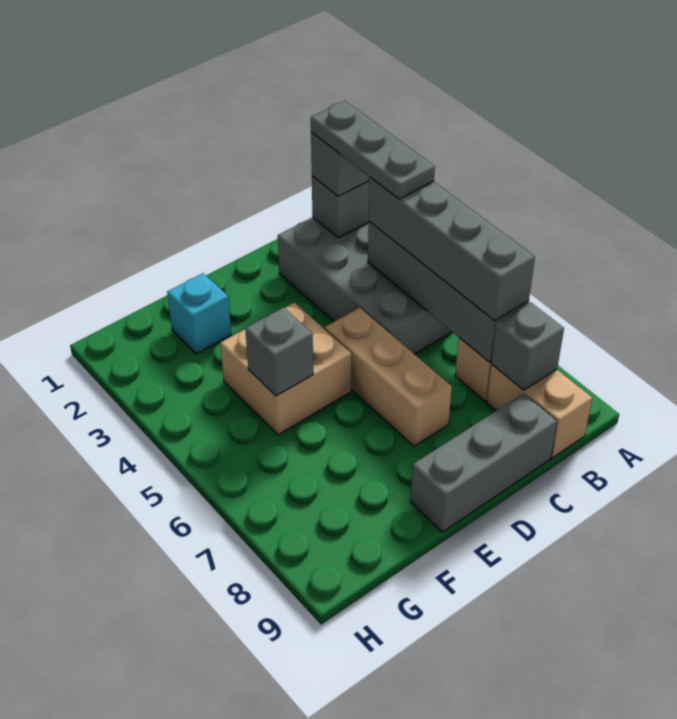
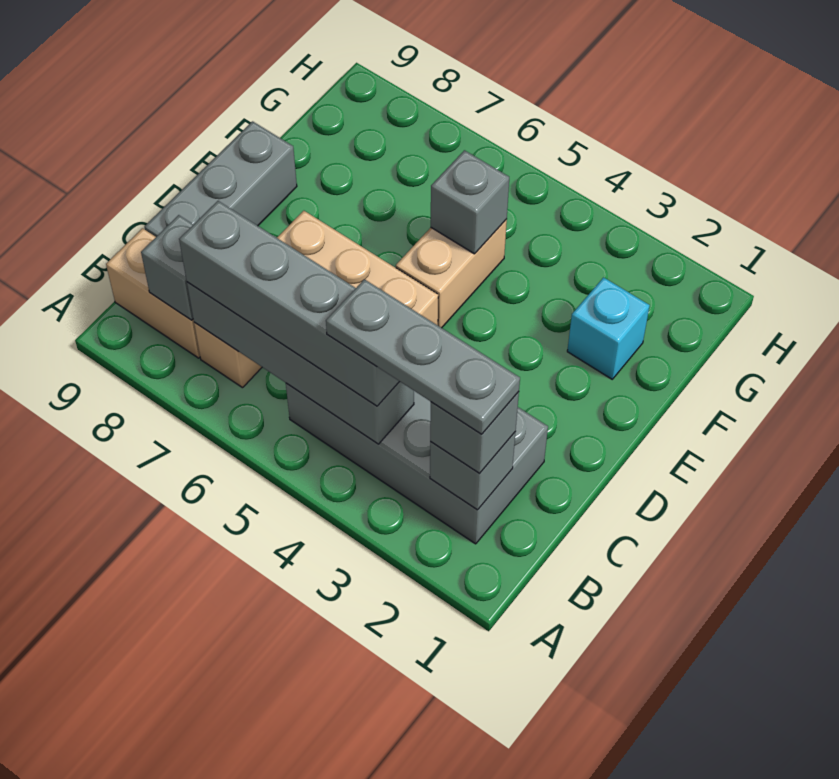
tan brick E4:F5 level 1 -> tan brick E5:F5 level 1

